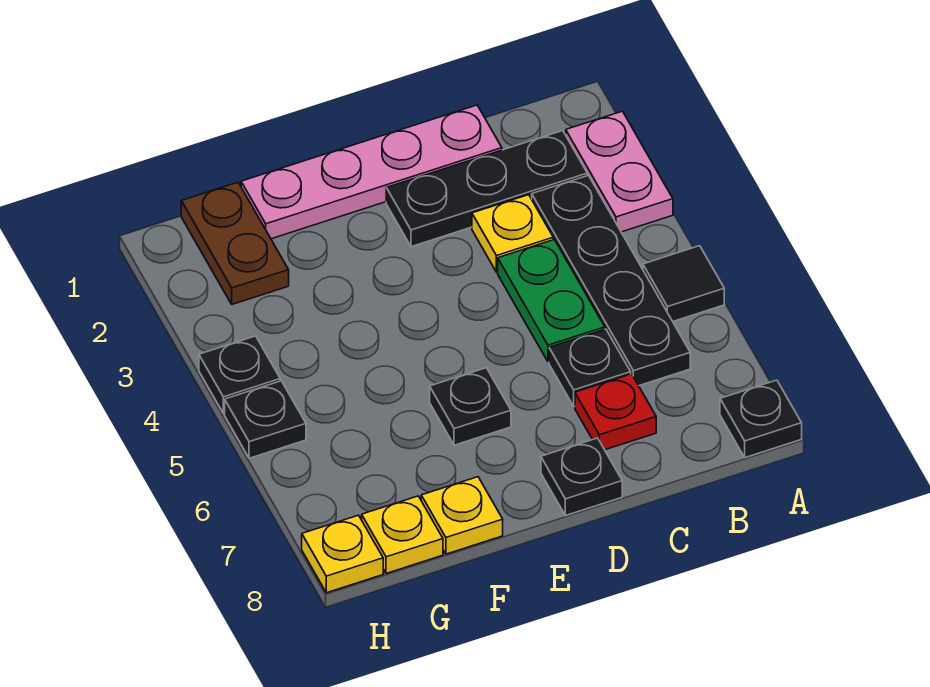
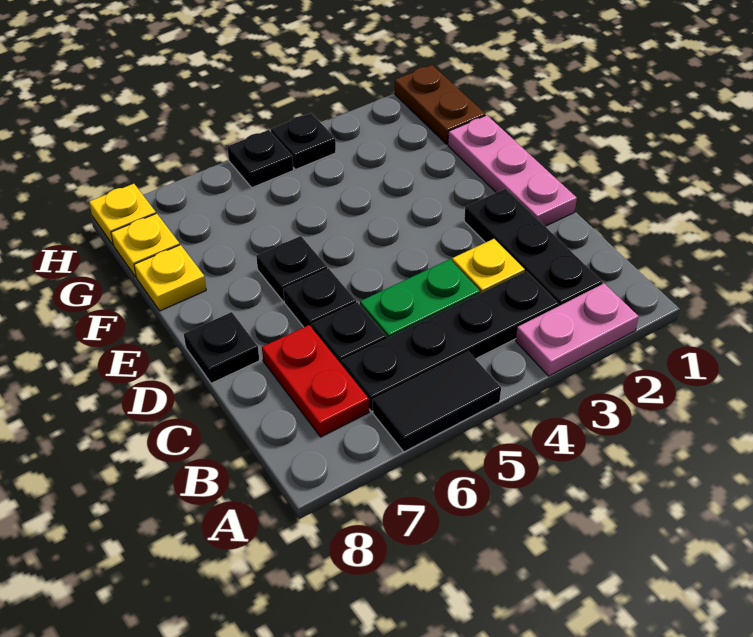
black tile A5 level 1 -> black tile A5:A6 level 1
black plate A8 level 1 -> black plate D6 level 1
pink plate C1:F1 level 1 -> pink plate D1:F1 level 1
red plate C7 level 1 -> red plate B7:C7 level 1
brown plate G1:G2 level 1 -> brown plate G1:H1 level 1

